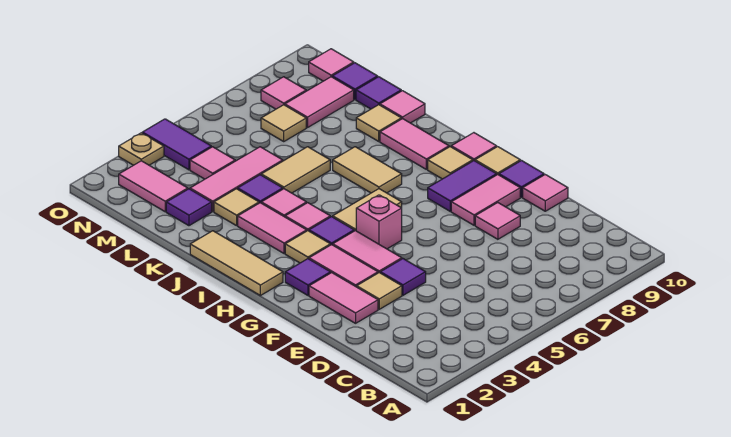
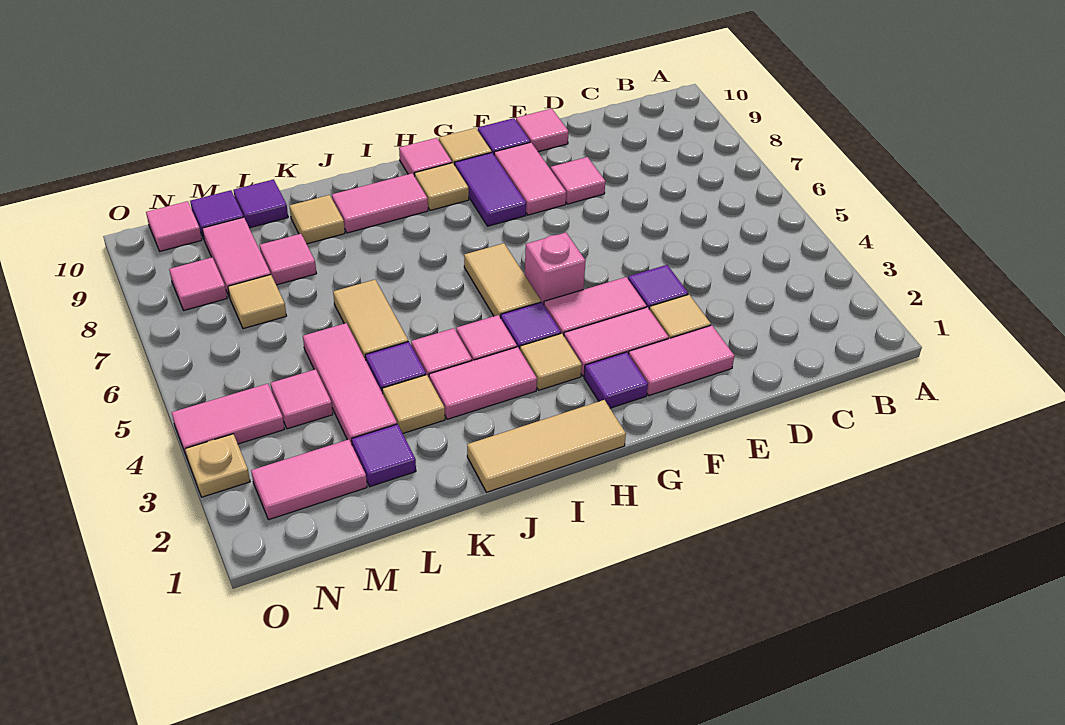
tan tile I7:J7 level 1 -> none
pink tile K10 level 1 -> pink tile L8 level 1
purple tile N4:O4 level 1 -> pink tile N4:O4 level 1

